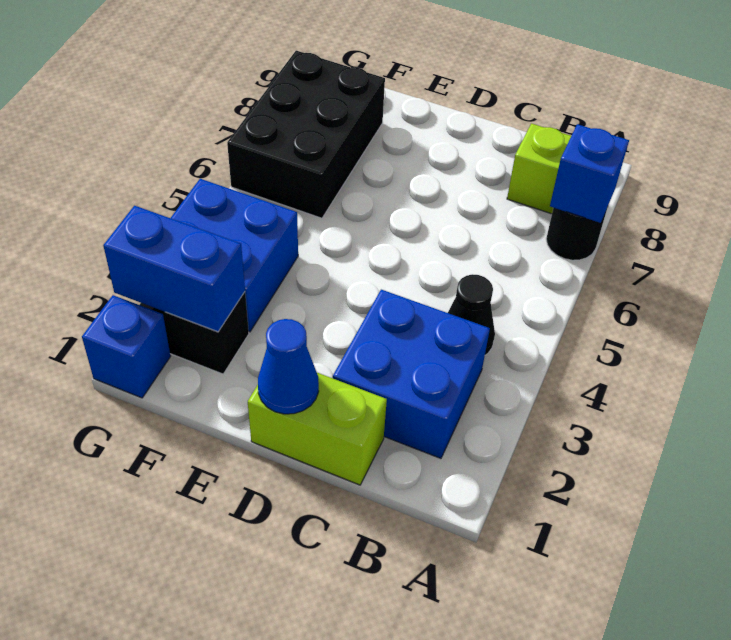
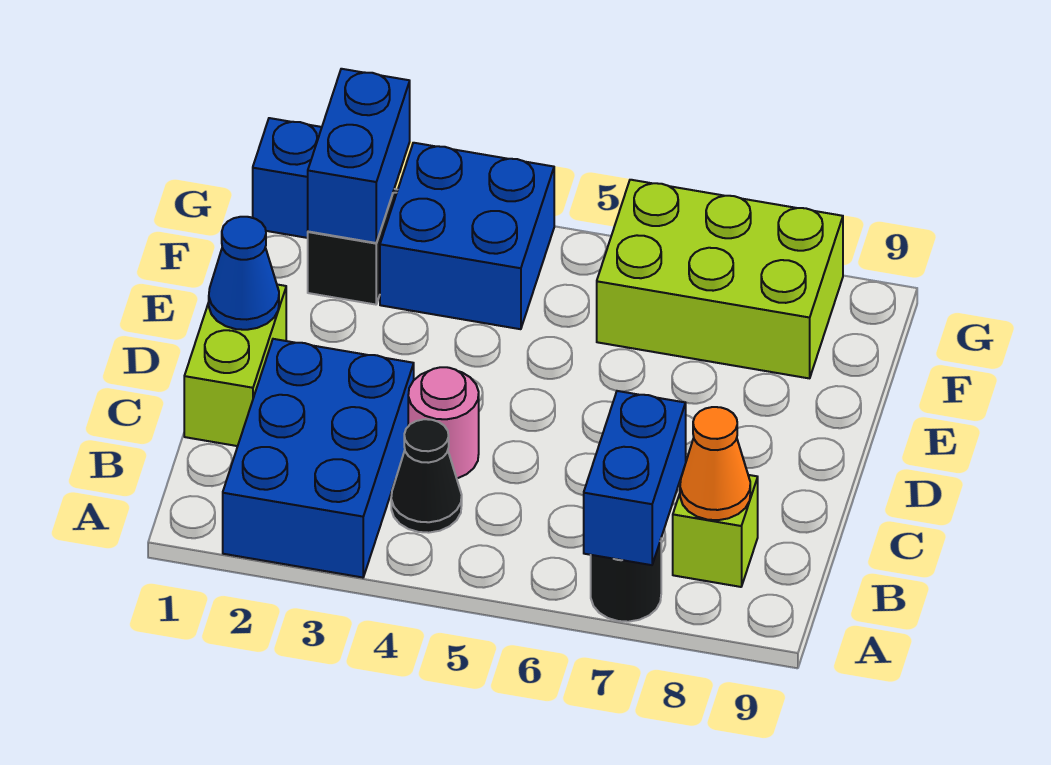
blue brick A7 level 2 -> blue brick A7:B7 level 2
blue brick B2:C3 level 1 -> blue brick A2:C3 level 1
none -> orange cone B8 level 2
none -> pink round brick C4 level 1
black brick F6:G8 level 1 -> lime brick F6:G8 level 1

